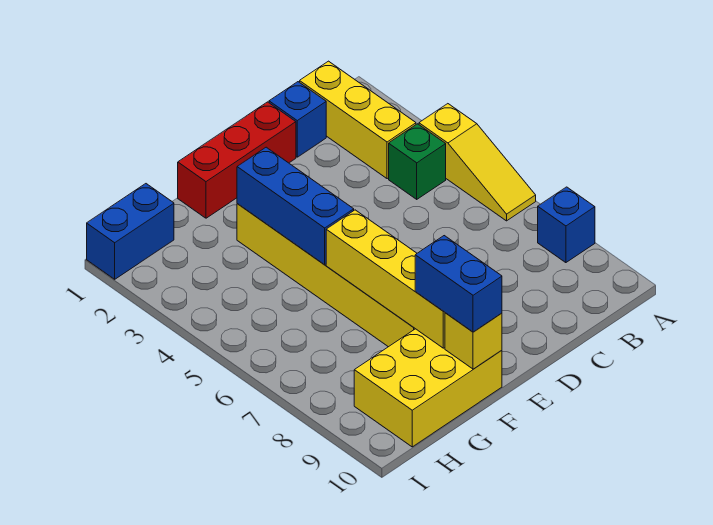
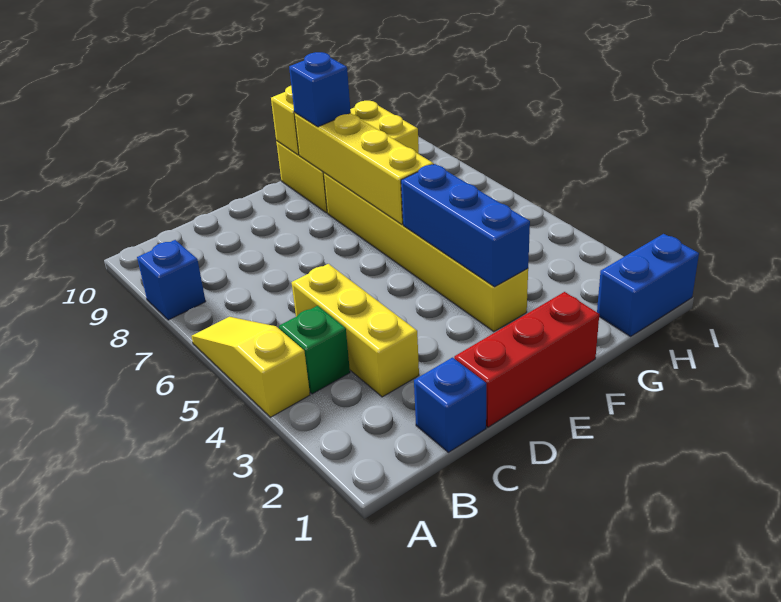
yellow brick B1:B3 level 1 -> yellow brick C3:C5 level 1
blue brick F9:F10 level 3 -> blue brick F9 level 3

